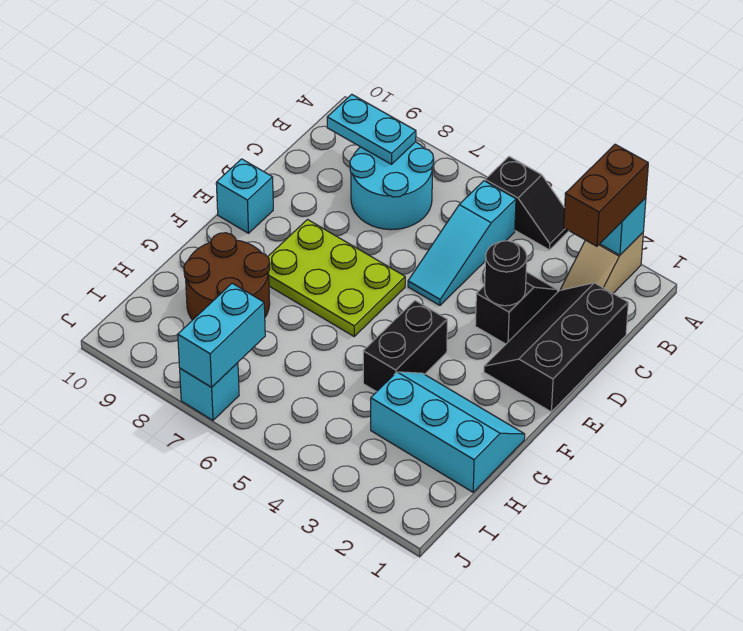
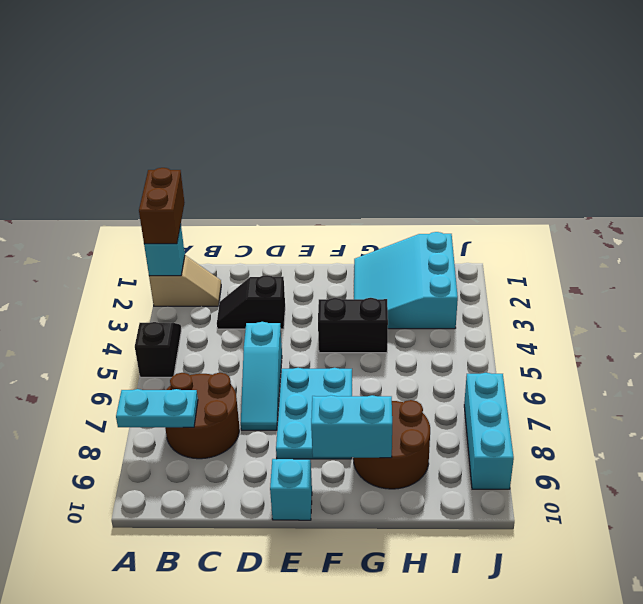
brown brick A2:B2 level 3 -> brown brick A1:A2 level 3
cyan slope B5:D5 level 1 top B -> cyan slope D5:D7 level 1 top 5
cyan round brick B7:C8 level 1 -> brown round brick B7:C8 level 1
cyan plate B8:B9 level 2 -> cyan plate A8:B8 level 2
black slope C1:E2 level 1 top 1 -> none
black round brick D3 level 2 -> none
lime plate E6:F8 level 1 -> cyan plate E6:F8 level 1
cyan slope G1:H3 level 1 top H -> cyan slope G1:I3 level 1 top I
cyan brick I7:J7 level 2 -> cyan brick F9:G9 level 2
cyan brick J7 level 1 -> cyan brick J7:J9 level 1

